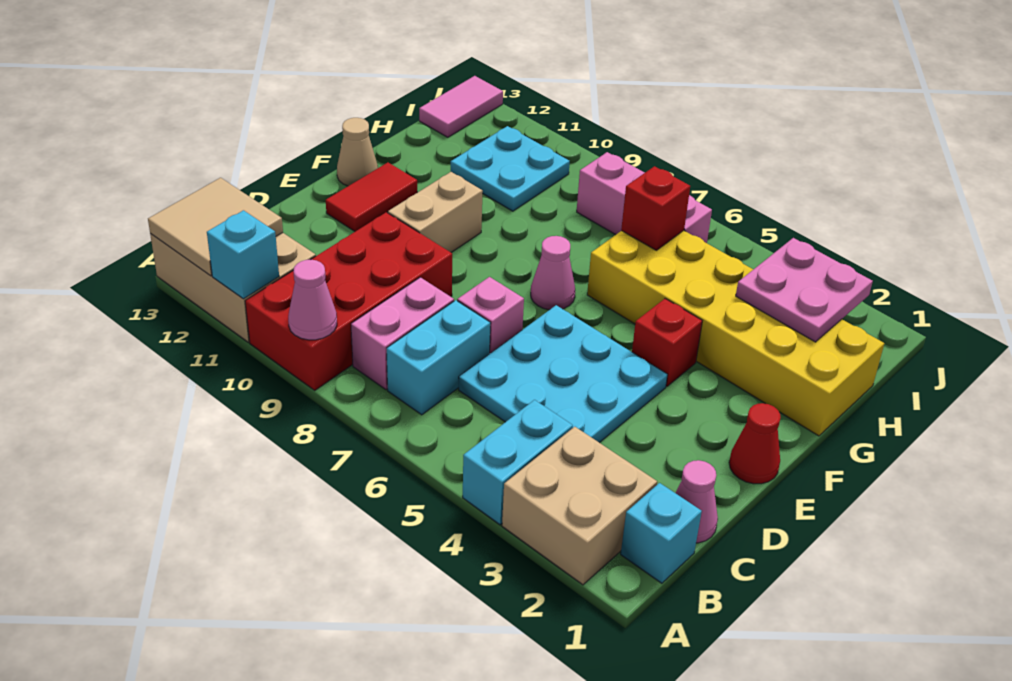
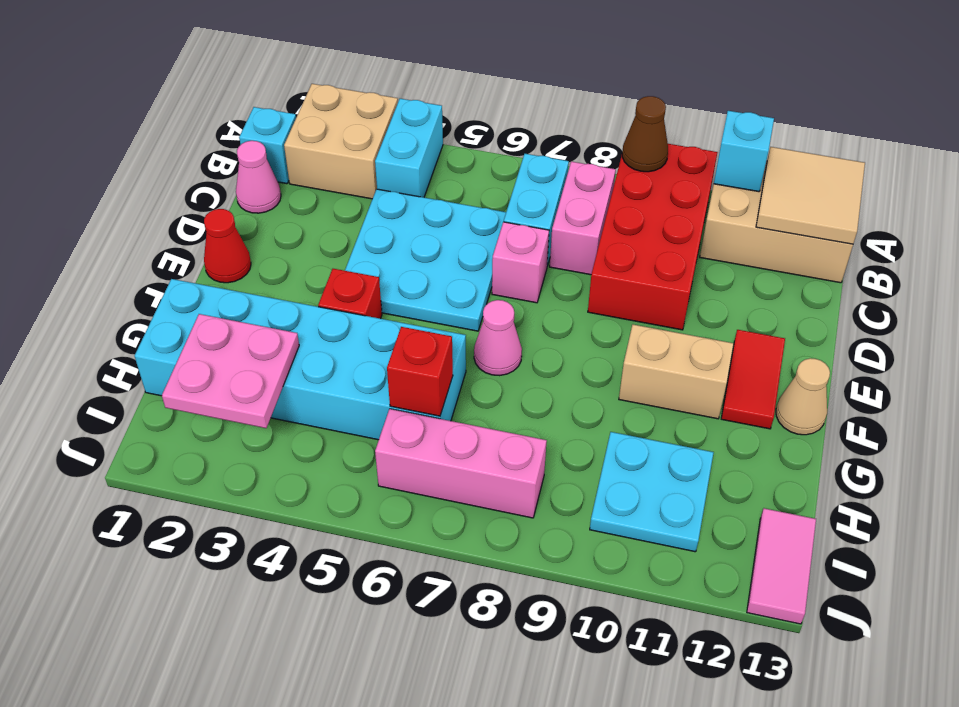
pink cone A9 level 2 -> brown cone A9 level 2
tan brick E10:F10 level 1 -> tan brick F10:F11 level 1
yellow brick G1:H6 level 1 -> cyan brick G1:H6 level 1

